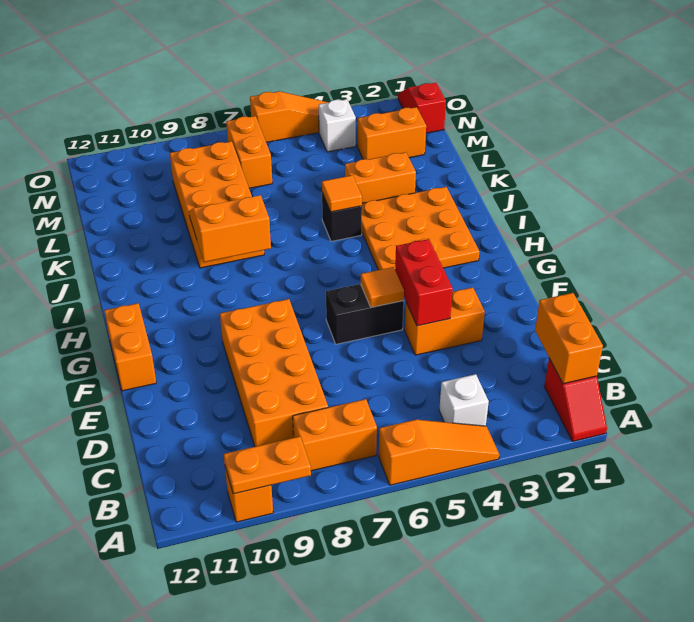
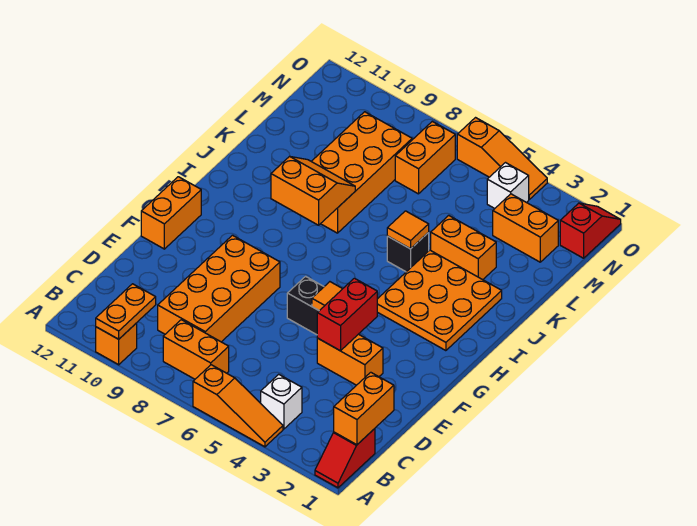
orange plate A9:A10 level 2 -> orange plate A10:B10 level 2

